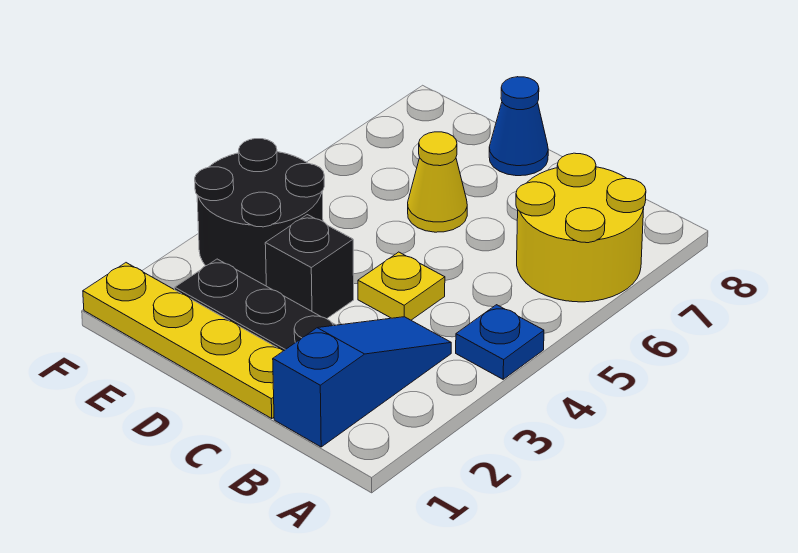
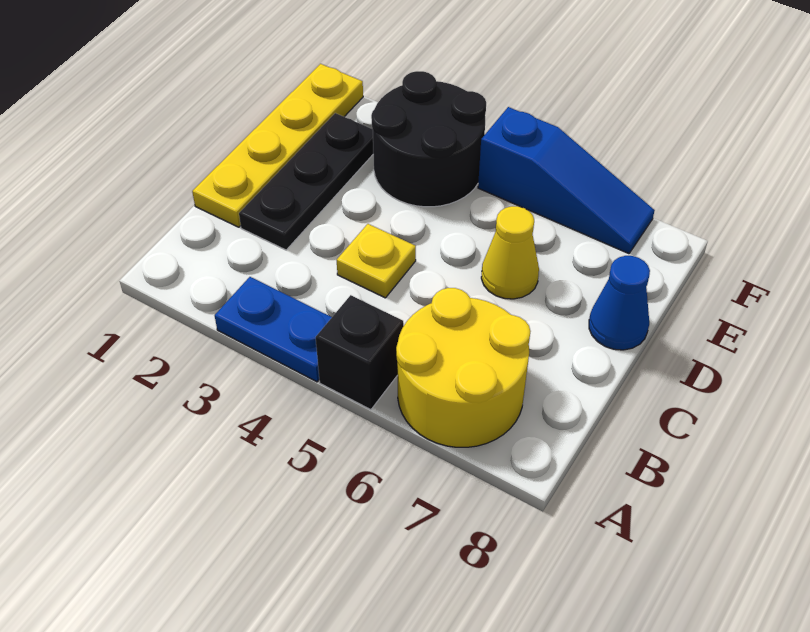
blue plate A4 level 1 -> blue plate A3:A4 level 1
blue slope B1:B3 level 1 top 1 -> blue slope F5:F7 level 1 top 5
black brick D3 level 1 -> black brick A5 level 1

